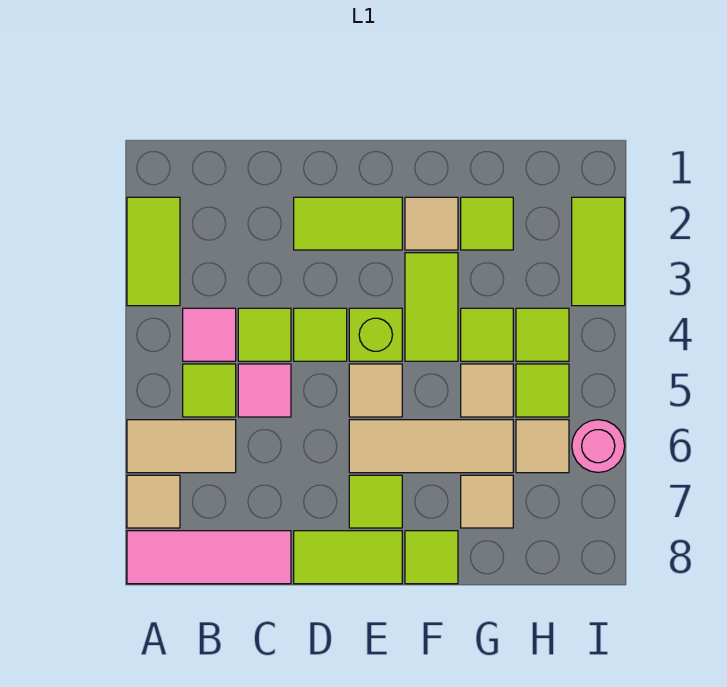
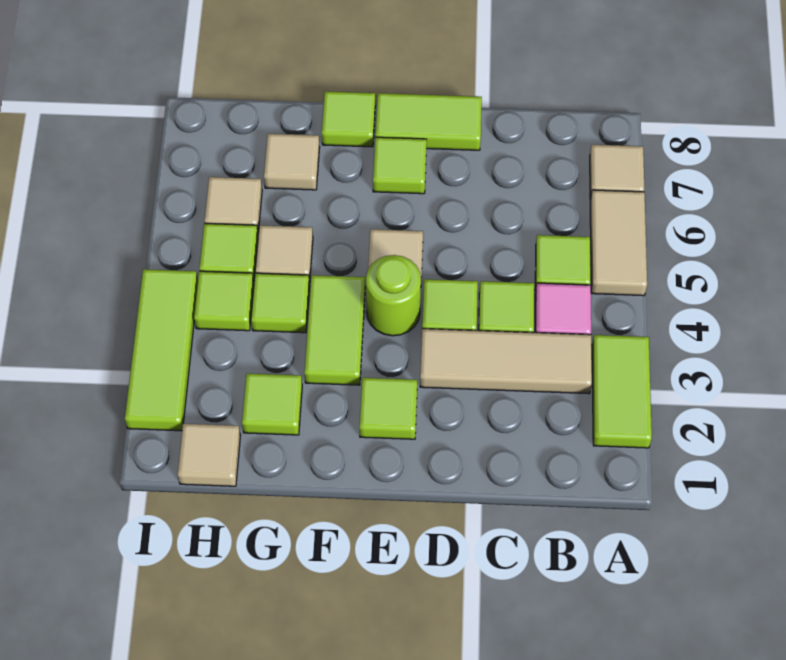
tan tile A6:B6 level 1 -> tan tile A5:A6 level 1
pink tile A8:C8 level 1 -> none
pink tile C5 level 1 -> none
lime tile D2:E2 level 1 -> lime tile E2 level 1
lime brick E4 level 1 -> lime round brick E4 level 1
tan tile E6:G6 level 1 -> tan tile B3:D3 level 1
tan tile F2 level 1 -> tan tile H1 level 1
lime tile I2:I3 level 1 -> lime tile I2:I4 level 1
pink round brick I6 level 1 -> none

